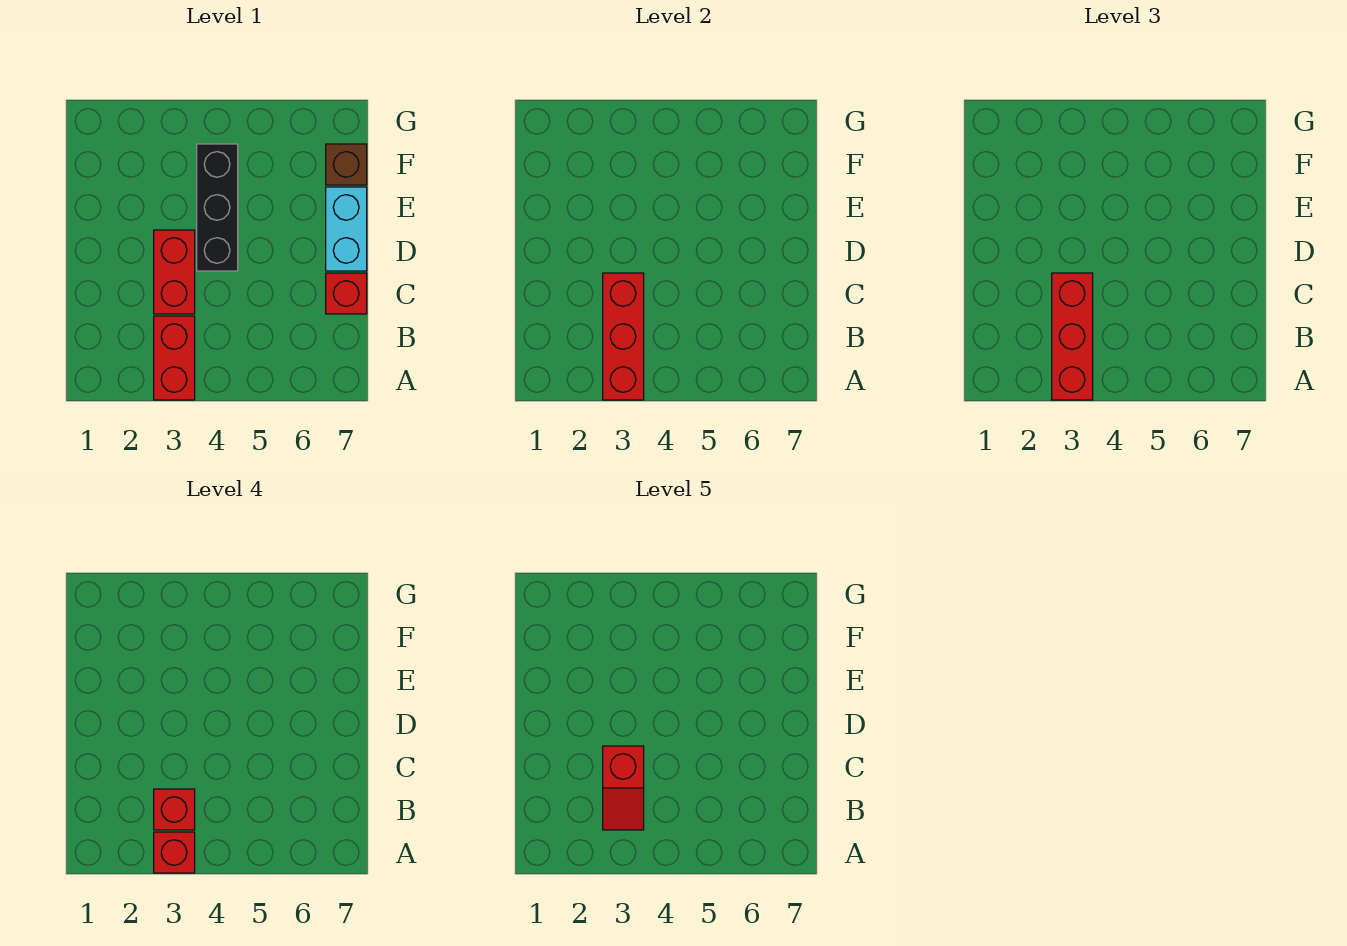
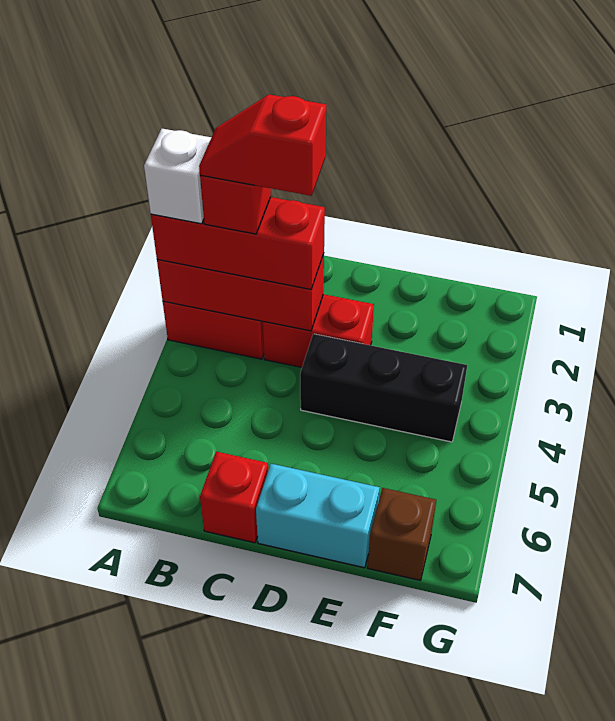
red brick A3 level 4 -> white brick A3 level 4

